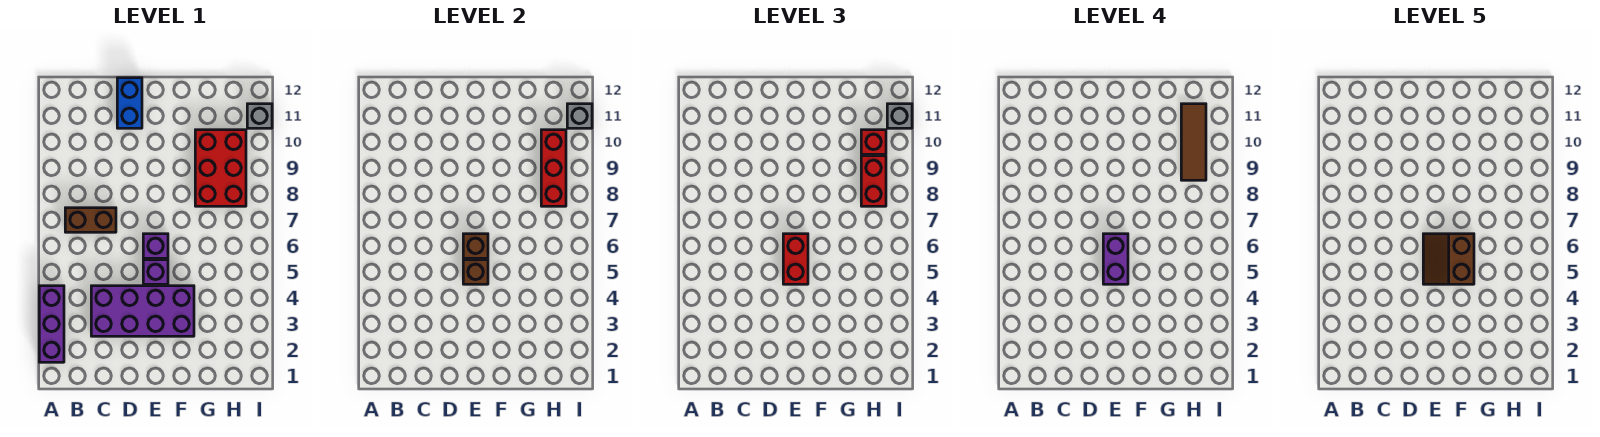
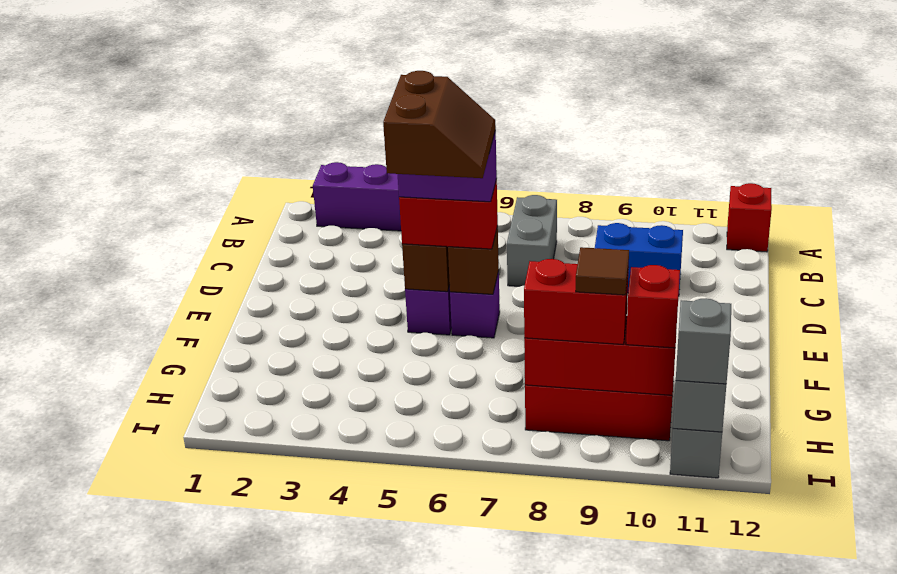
none -> red brick A12 level 1
brown brick B7:C7 level 1 -> grey brick B7:C7 level 1
purple brick C3:F4 level 1 -> none
blue brick D11:D12 level 1 -> blue brick C9:C10 level 1
brown slope E5:F6 level 5 top F -> brown slope E5:F6 level 5 top 5
brown tile H9:H11 level 4 -> brown tile H9 level 4

